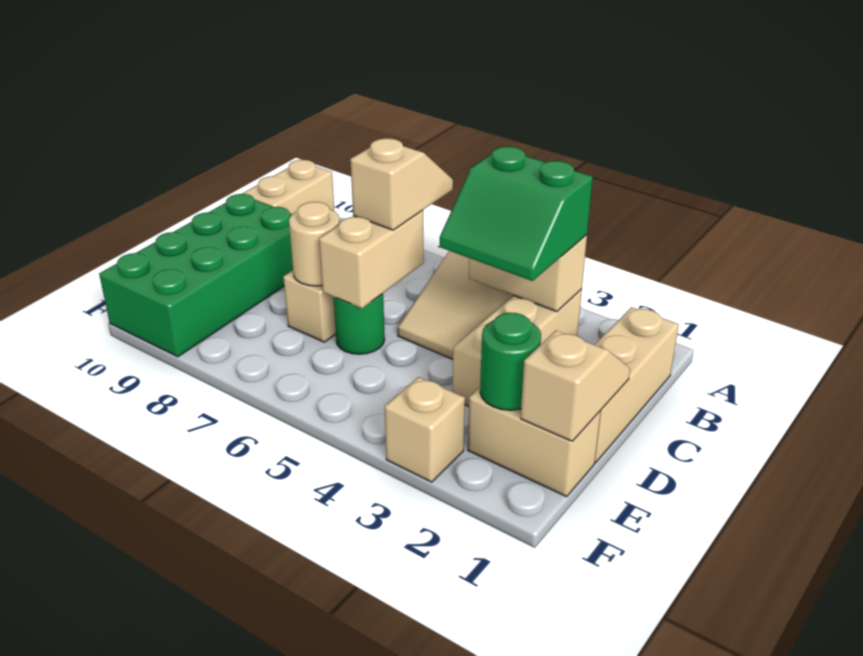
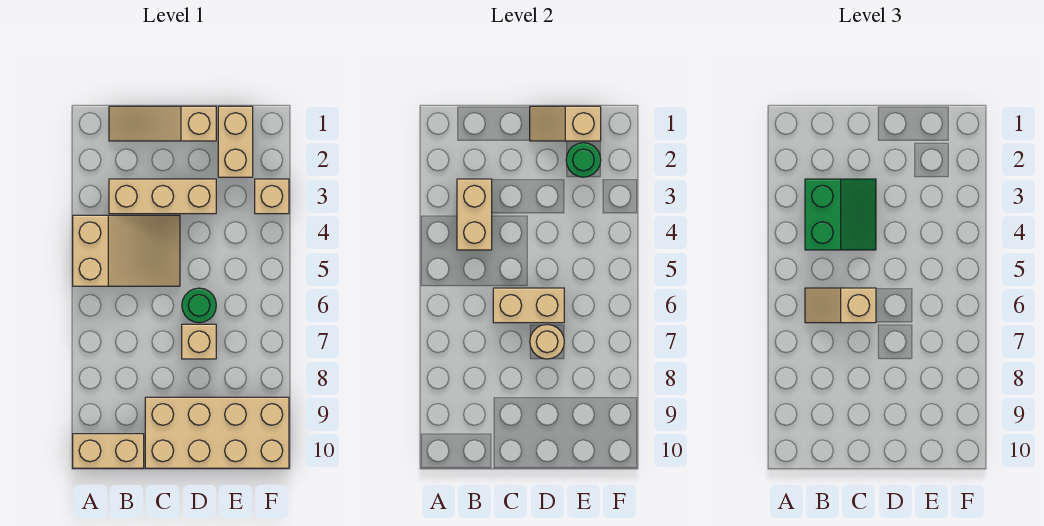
tan brick B1:D1 level 1 -> tan slope B1:D1 level 1 top D
green brick C9:F10 level 1 -> tan brick C9:F10 level 1

